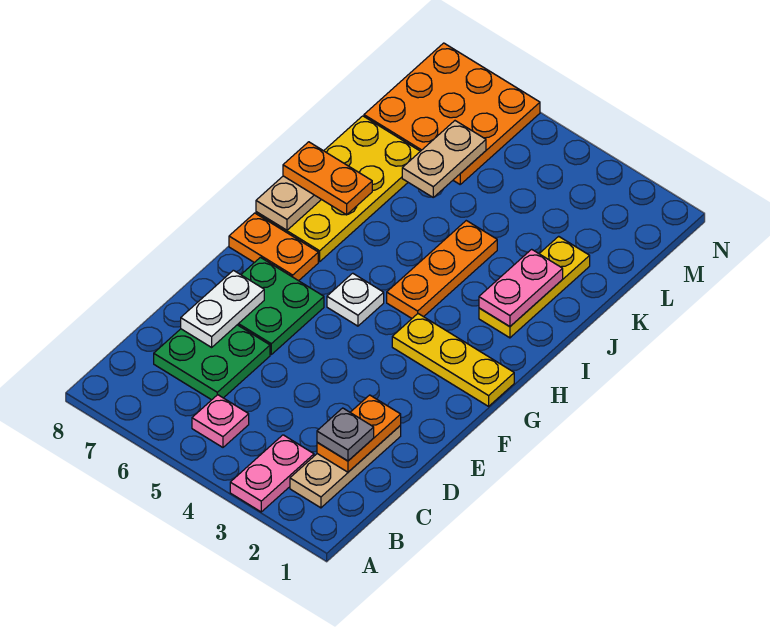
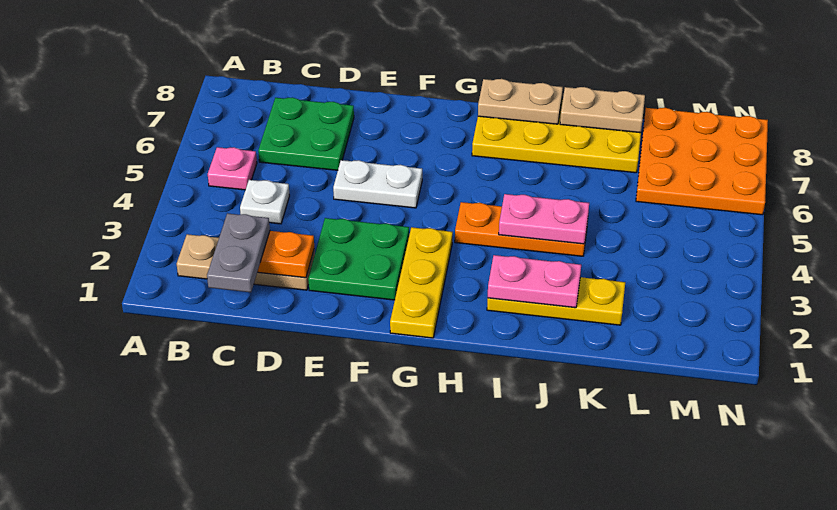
pink plate A3:B3 level 1 -> pink plate I4:J4 level 2
grey plate C2 level 3 -> grey plate C1:C2 level 3
white plate D7:E7 level 2 -> white plate E5:F5 level 1
green plate E6:F7 level 1 -> green plate E2:F3 level 1
white plate G5 level 1 -> white plate C4 level 1
orange plate G7:G8 level 1 -> none
orange plate I7:I8 level 3 -> none
tan plate K6:L6 level 2 -> tan plate J8:K8 level 2

